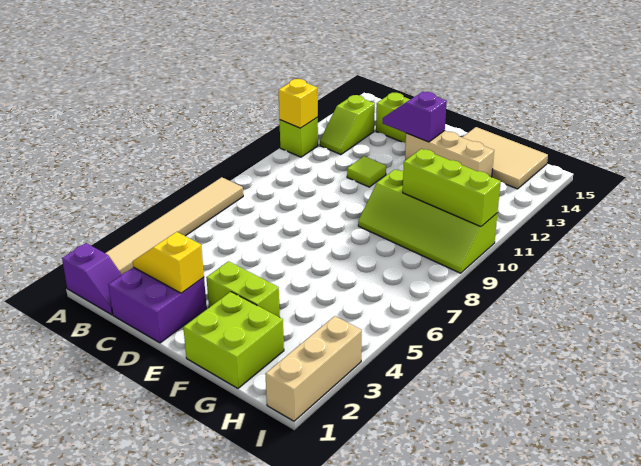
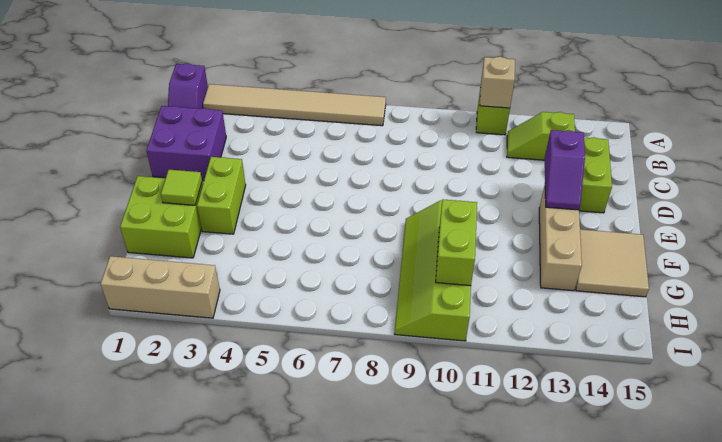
yellow brick A11 level 2 -> tan brick A11 level 2
yellow slope C2:D2 level 2 top D -> none
lime tile D11 level 1 -> lime tile F2 level 2
purple slope D13:E13 level 2 top E -> purple slope D13:E13 level 2 top D
tan tile F14:H15 level 1 -> tan tile F14:G15 level 1
lime brick G10:I10 level 2 -> lime brick G10:H10 level 2

